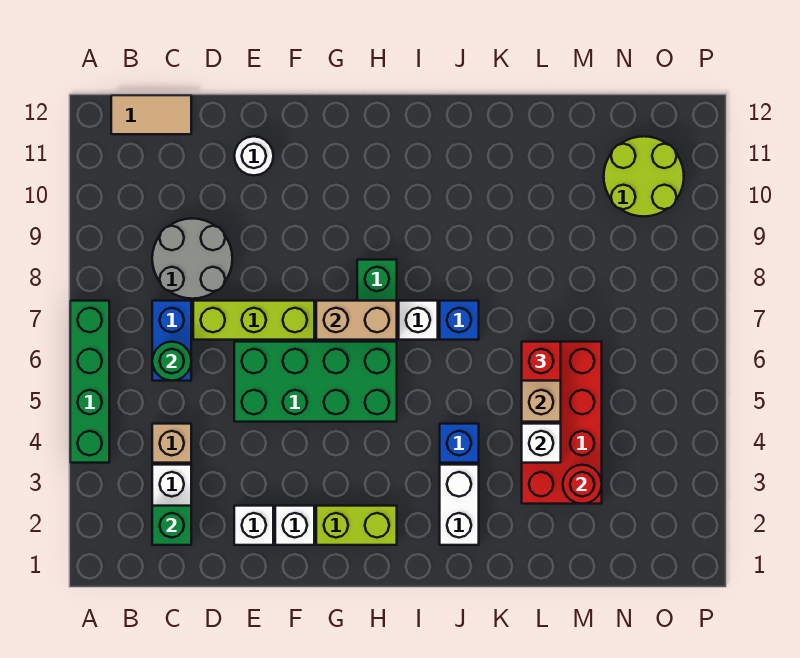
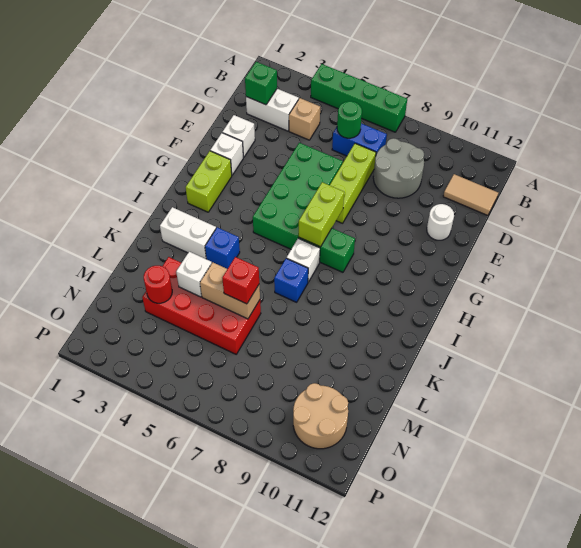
tan tile B12:C12 level 1 -> tan tile C11:C12 level 1
tan brick G7:H7 level 2 -> lime brick G7:H7 level 2
lime round brick N10:O11 level 1 -> tan round brick N10:O11 level 1

